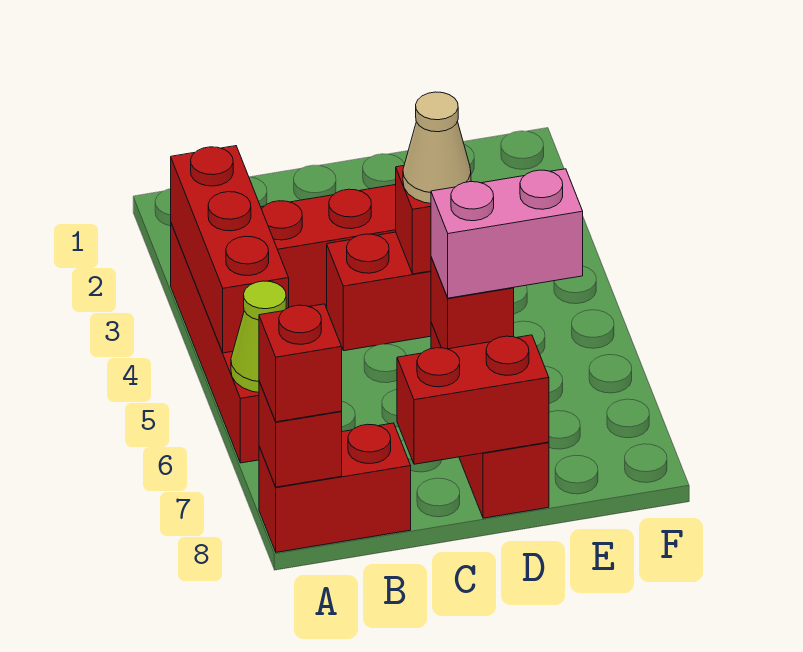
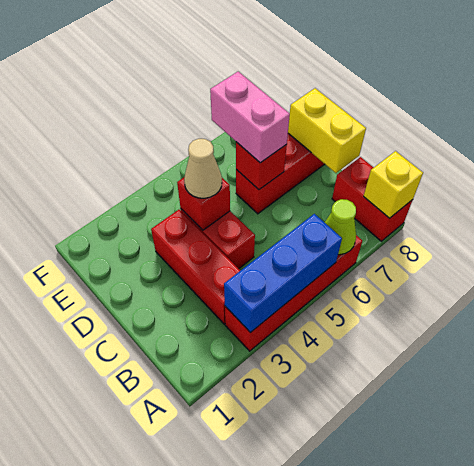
red brick A3:A5 level 2 -> blue brick A3:A5 level 2
red brick A8 level 2 -> yellow brick A8 level 2
red brick A8 level 3 -> none
red brick C8:D8 level 2 -> yellow brick C8:D8 level 2

